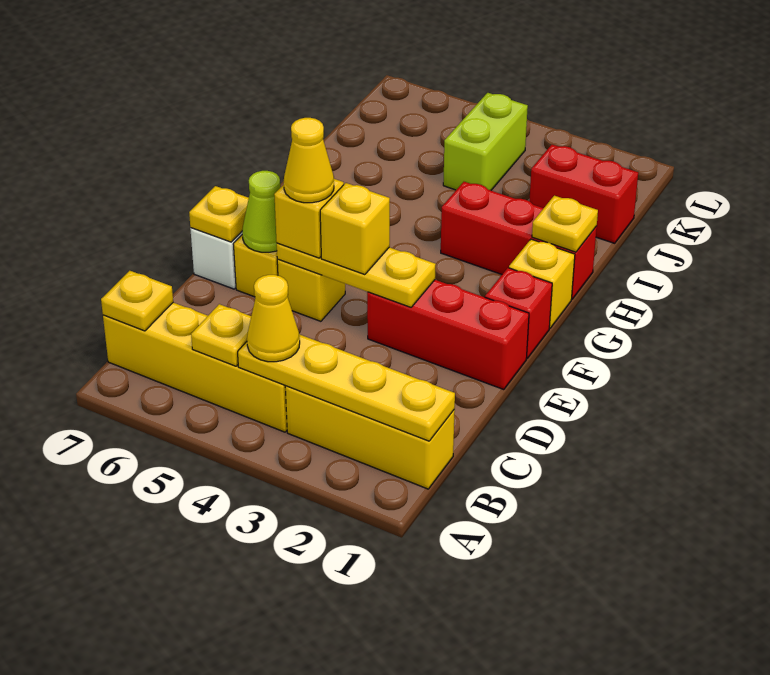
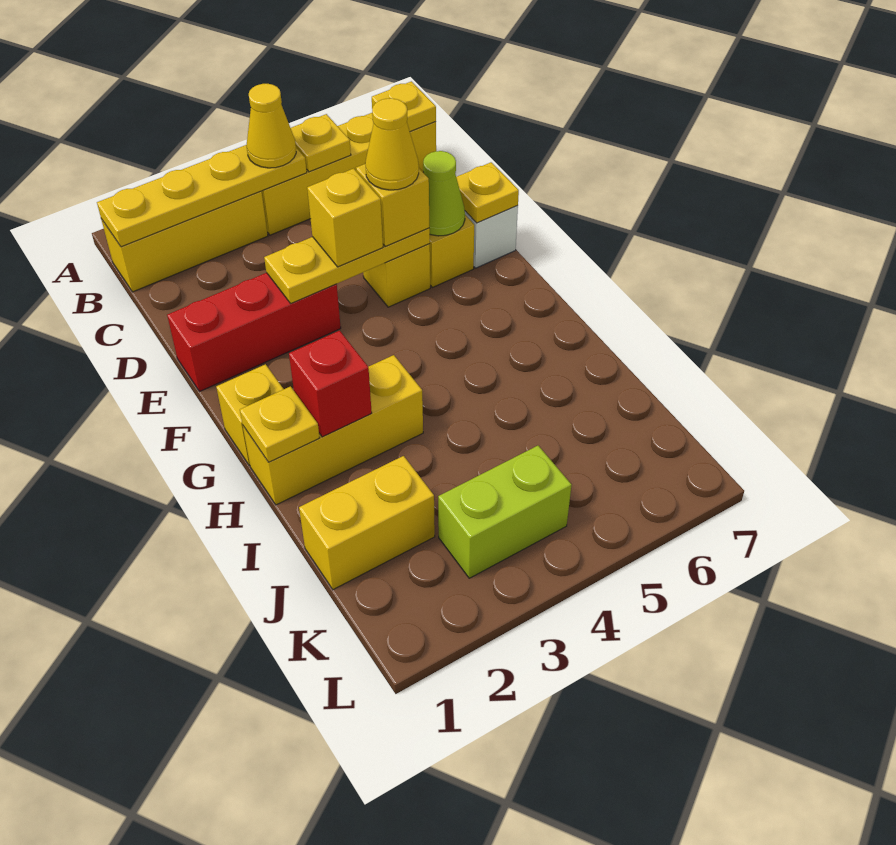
red brick F1 level 1 -> red brick H2 level 2
red brick H1:H3 level 1 -> yellow brick H1:H3 level 1
red brick J1:J2 level 1 -> yellow brick J1:J2 level 1
lime brick J4:K4 level 1 -> lime brick K3:K4 level 1

